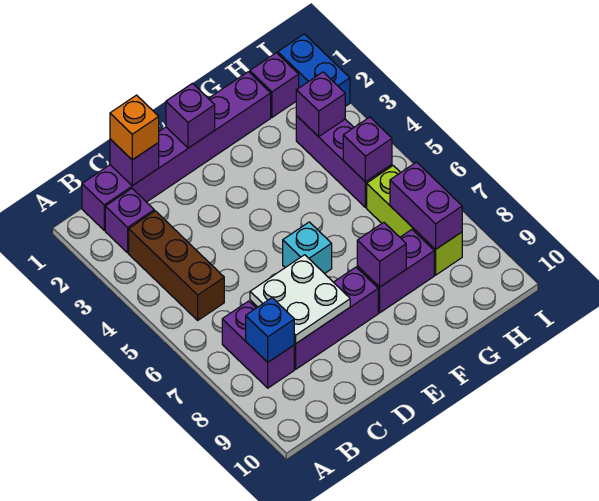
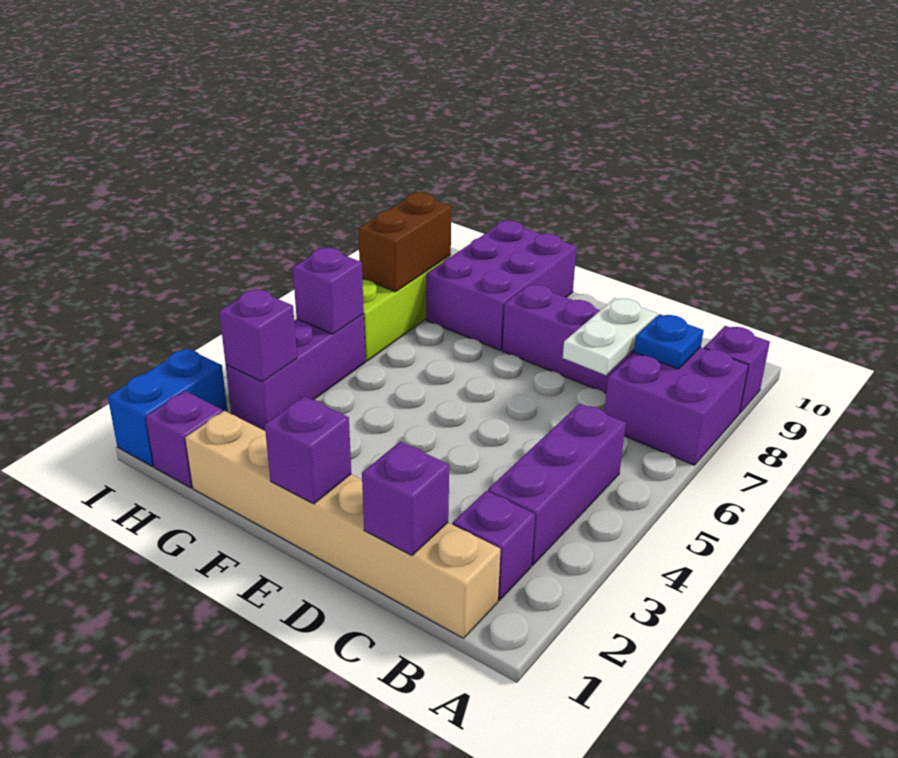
purple brick B1:G1 level 1 -> tan brick B1:G1 level 1
brown brick B3:B5 level 1 -> purple brick B3:B5 level 1
purple brick B7:B8 level 1 -> purple brick A7:B8 level 1
blue brick B8 level 2 -> blue plate B8 level 2
orange brick C1 level 3 -> none
white plate C7:D8 level 2 -> white plate C7:C8 level 2
cyan brick E6 level 1 -> none
purple brick F8:G8 level 1 -> purple brick F8:G10 level 1
purple brick F8 level 2 -> purple brick A9 level 1
purple brick H7:H8 level 2 -> brown brick H7:H8 level 2

